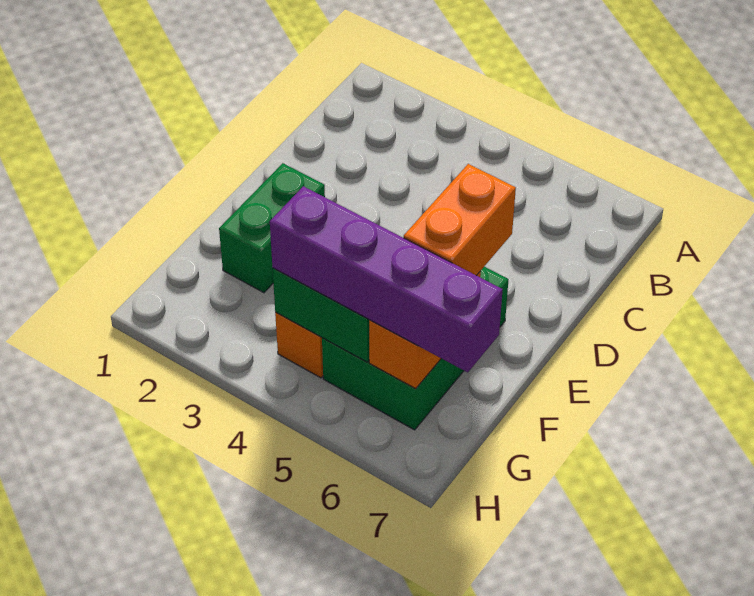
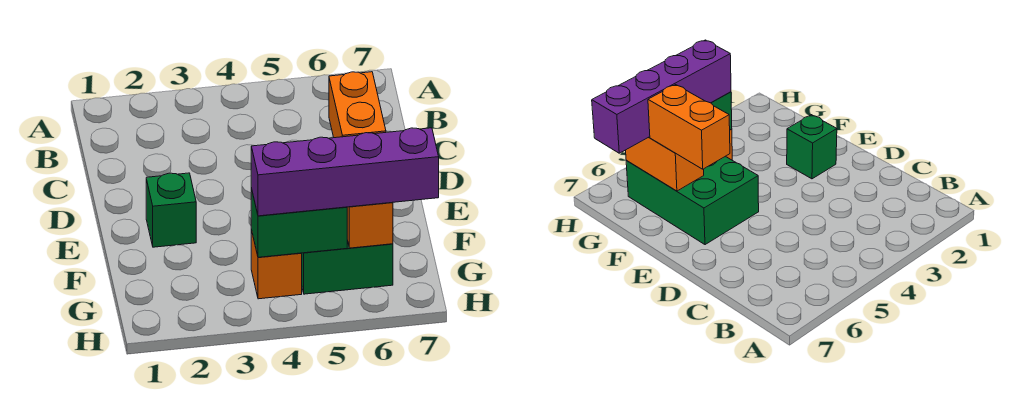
green brick E2:F2 level 1 -> green brick E2 level 1

